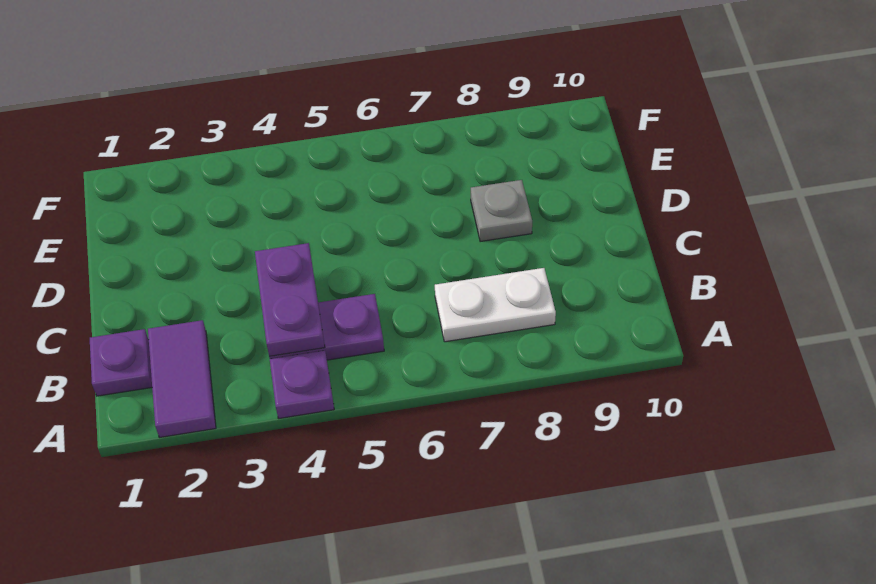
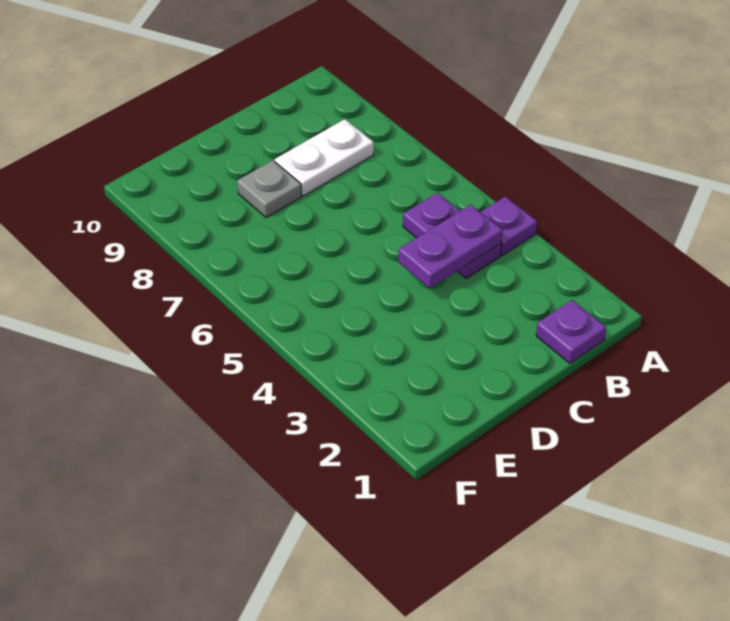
purple tile A2:B2 level 1 -> none
white plate B7:B8 level 1 -> white plate B8:C8 level 1

